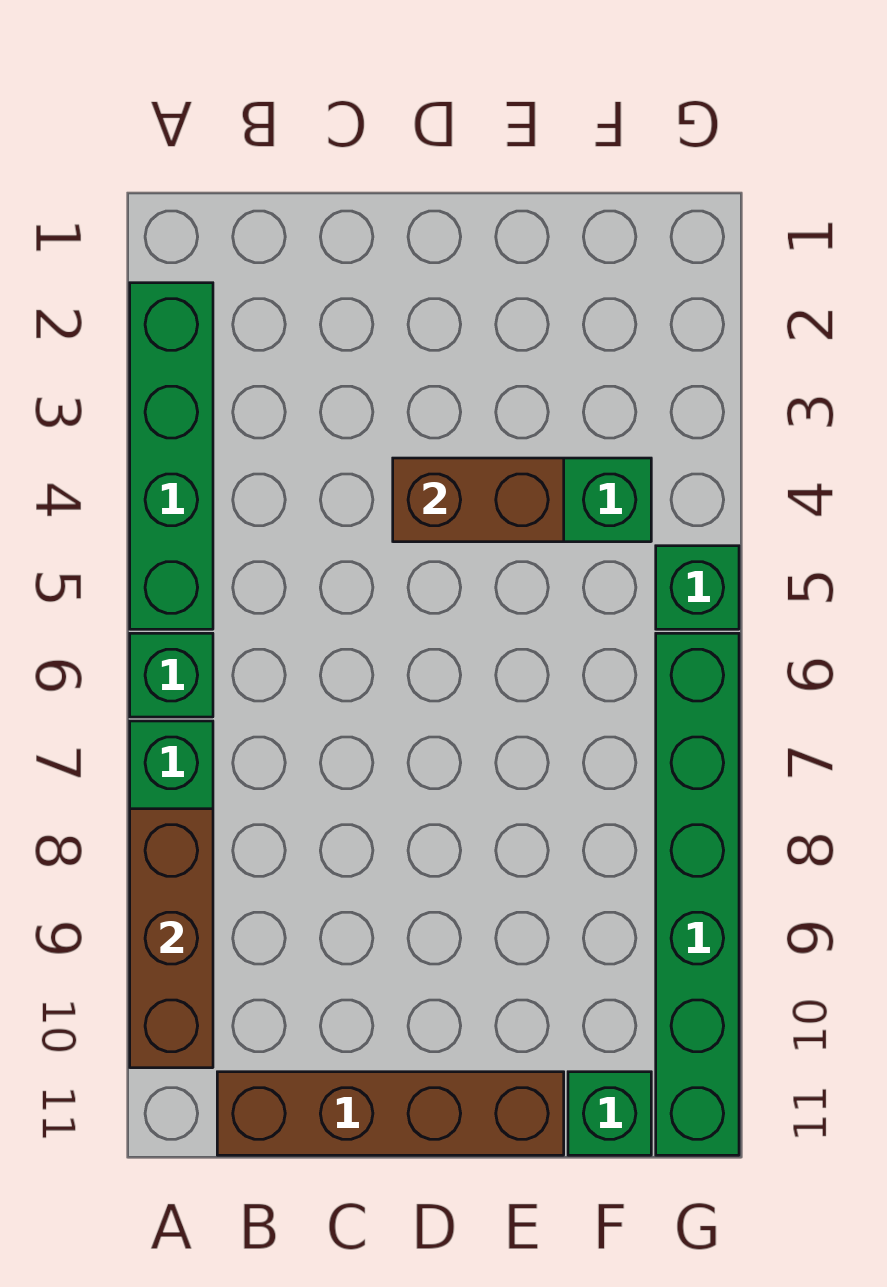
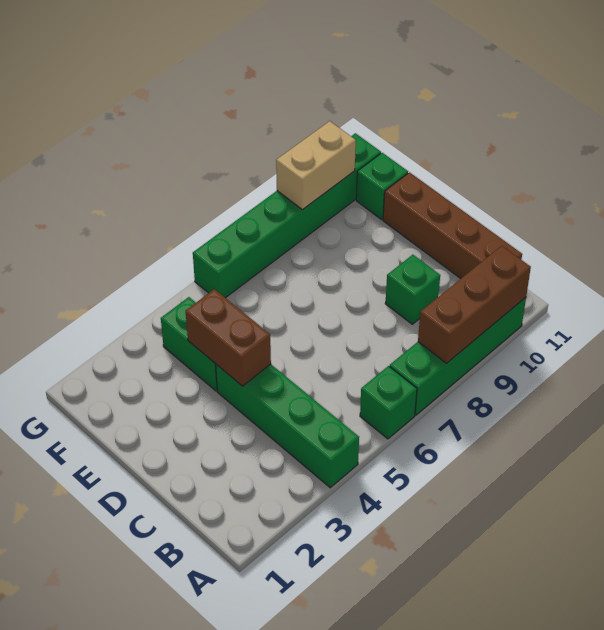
green brick A2:A5 level 1 -> green brick A4:D4 level 1
green brick G5 level 1 -> green brick C9 level 1
none -> tan brick G9:G10 level 2

